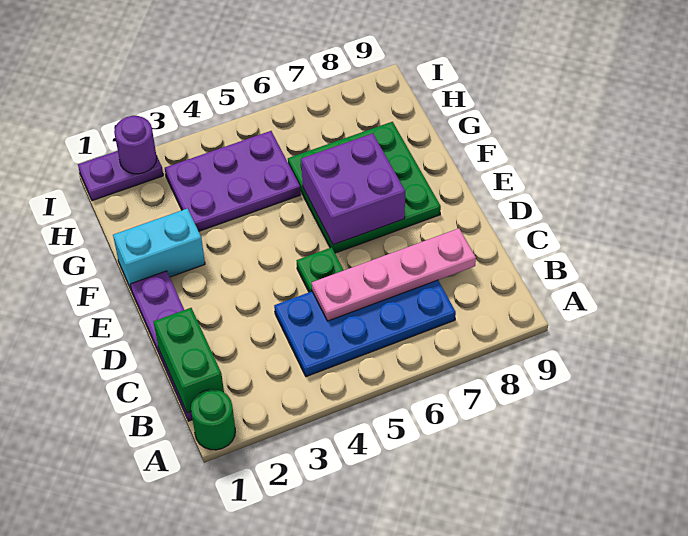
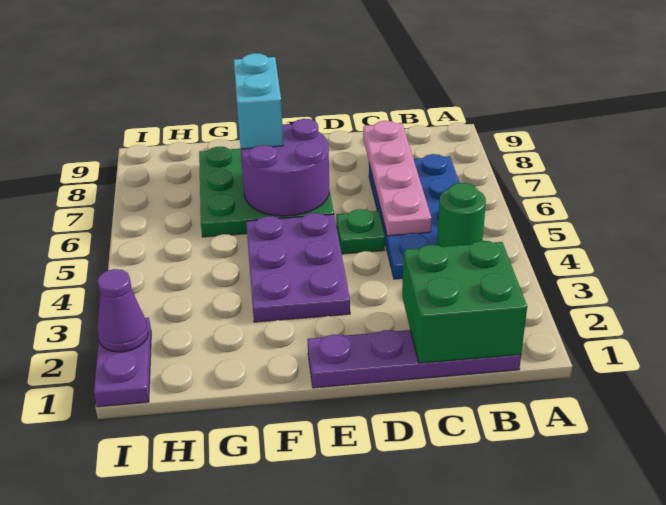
green round brick A1 level 1 -> green round brick B4 level 2
green brick B1:C1 level 2 -> green brick B1:C2 level 2
purple brick E6:F7 level 2 -> purple round brick E6:F7 level 2
cyan brick F1:F2 level 1 -> cyan brick F7:F8 level 3
purple plate G3:H5 level 1 -> purple plate E3:F5 level 1
purple round brick I2 level 2 -> purple cone I2 level 2

